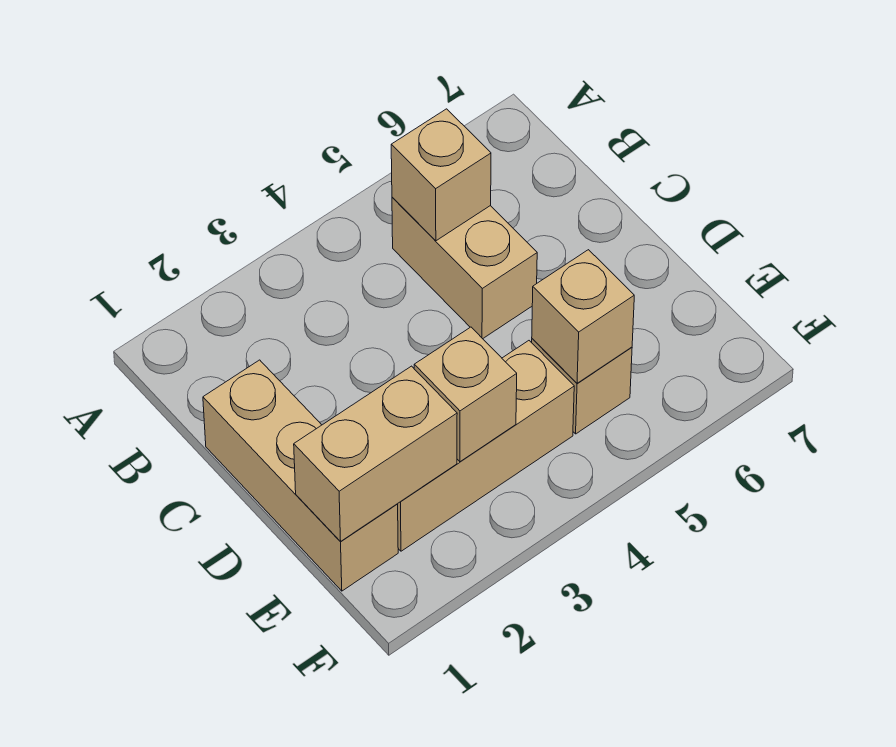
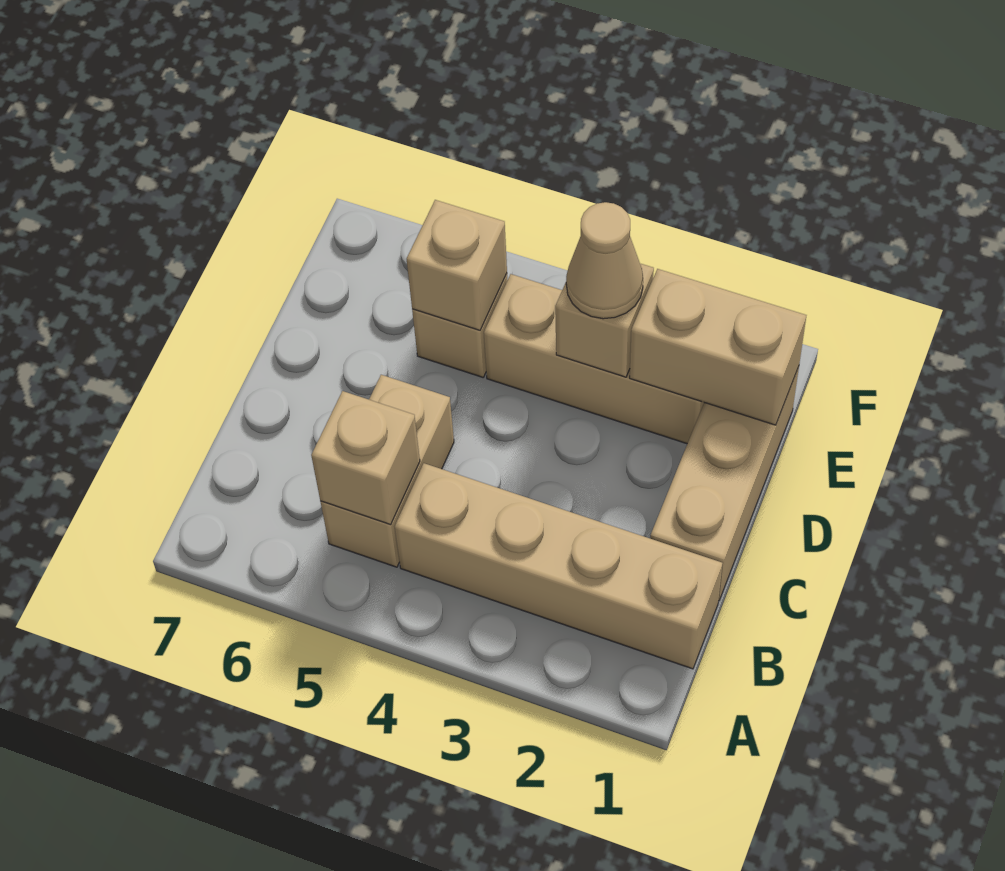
none -> tan brick B1:B4 level 1
none -> tan cone E3 level 3

